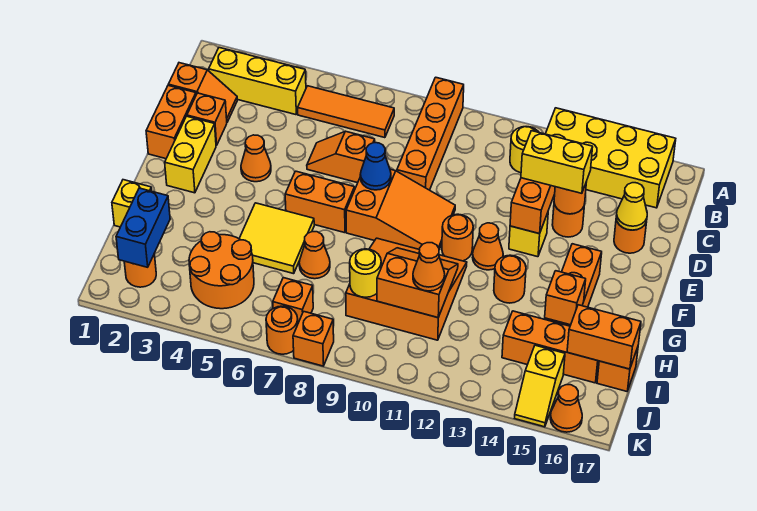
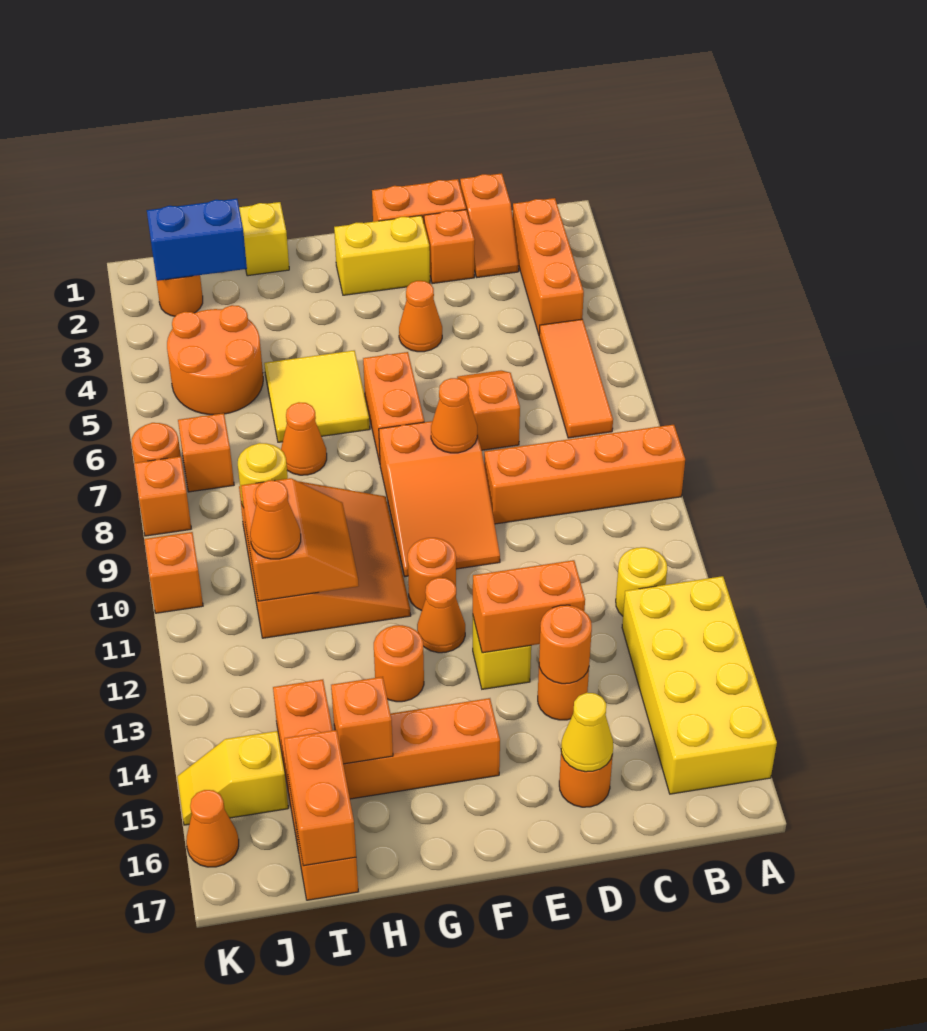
yellow brick B2:B4 level 1 -> orange brick B2:B4 level 1
yellow brick D13:D14 level 3 -> none
blue cone E8 level 2 -> orange cone E8 level 2
none -> orange brick K10 level 1

